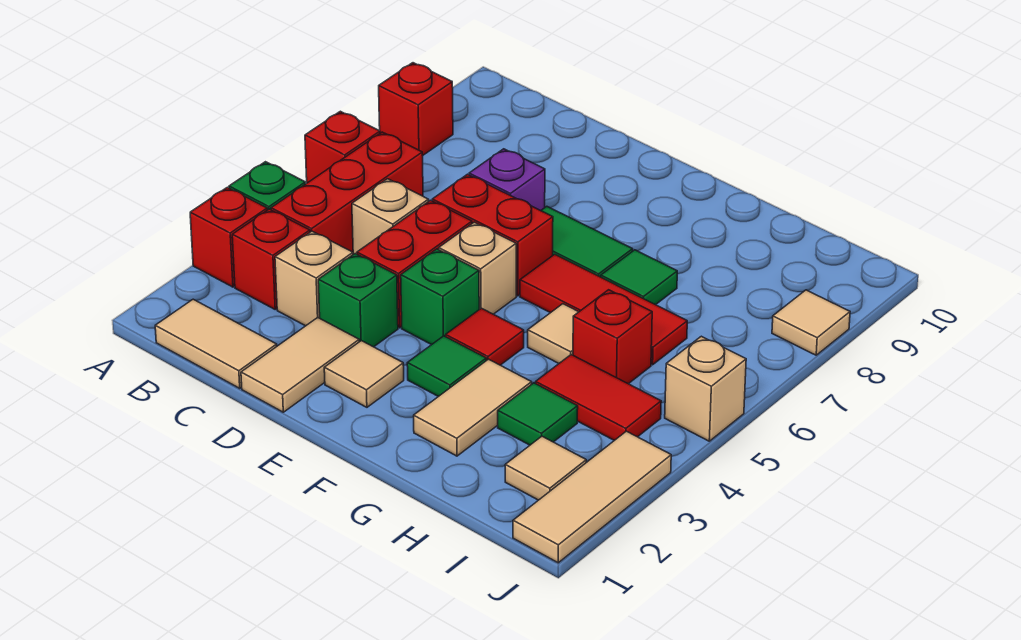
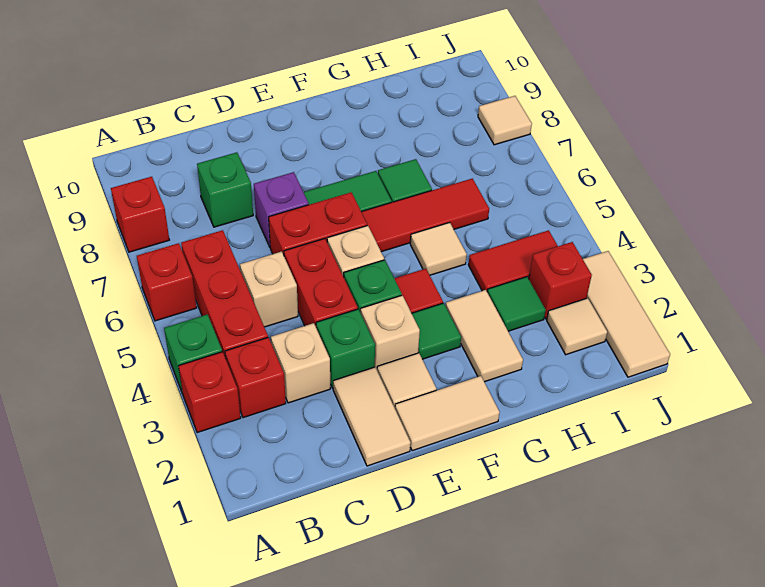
tan tile B1:C1 level 1 -> tan tile E1:F1 level 1
none -> green brick C8 level 1
red brick H5 level 1 -> red brick I3 level 1
tan brick J5 level 1 -> tan brick E3 level 1

